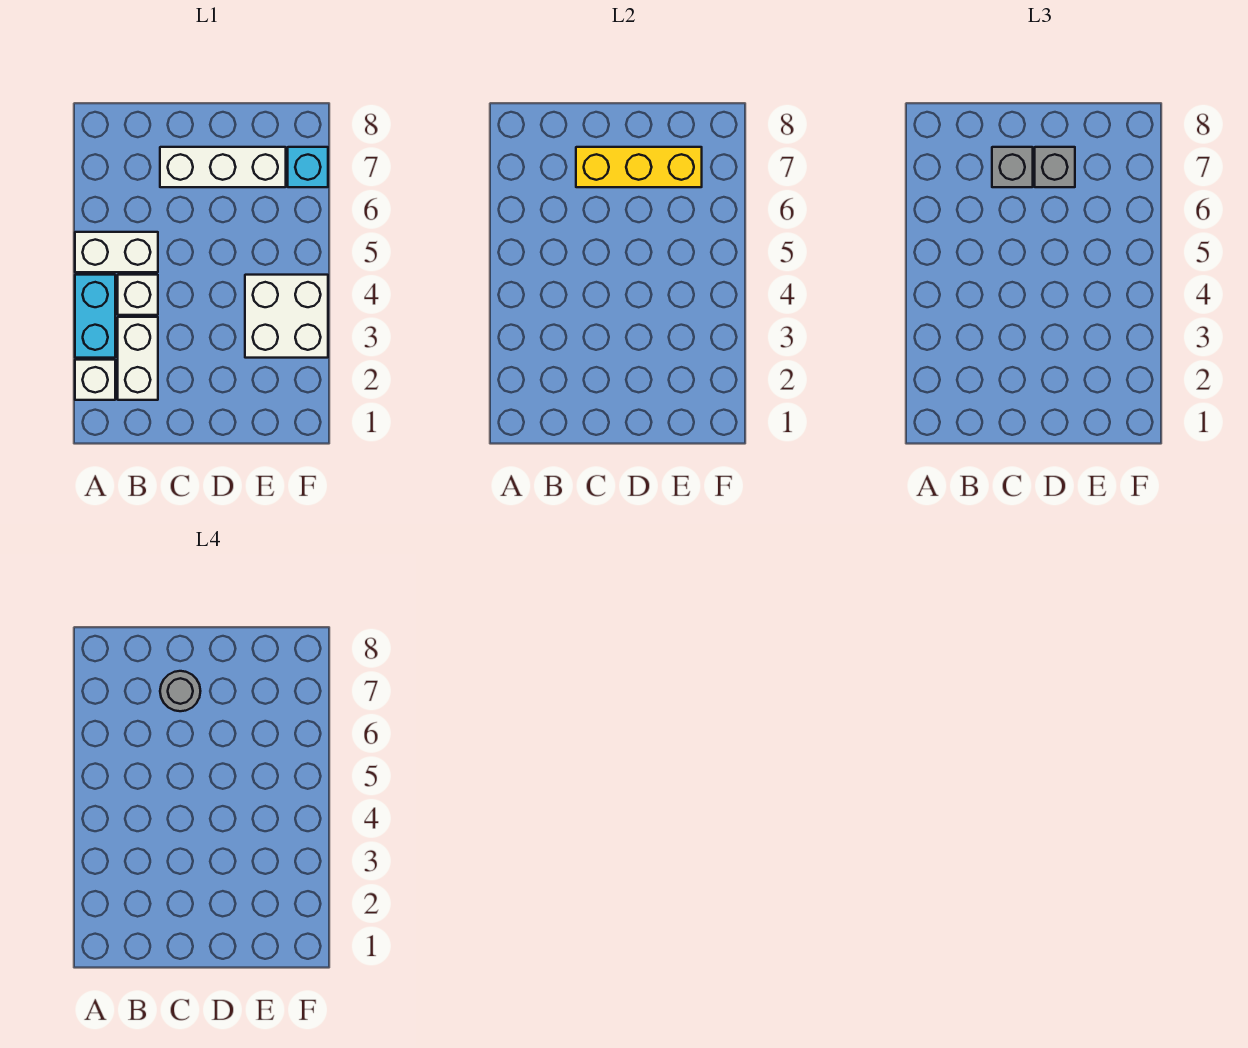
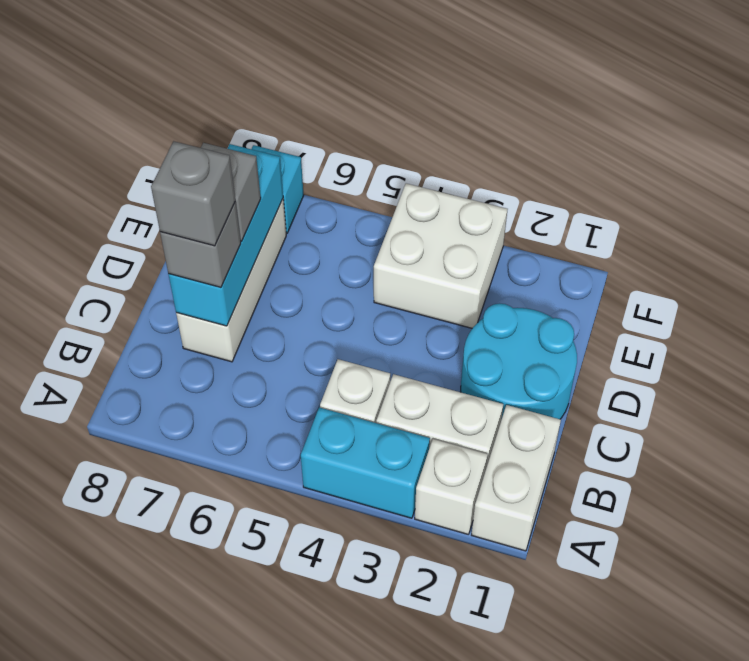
white brick A5:B5 level 1 -> white brick A1:B1 level 1
none -> cyan round brick C1:D2 level 1
yellow brick C7:E7 level 2 -> cyan brick C7:E7 level 2
grey round brick C7 level 4 -> grey brick C7 level 4

